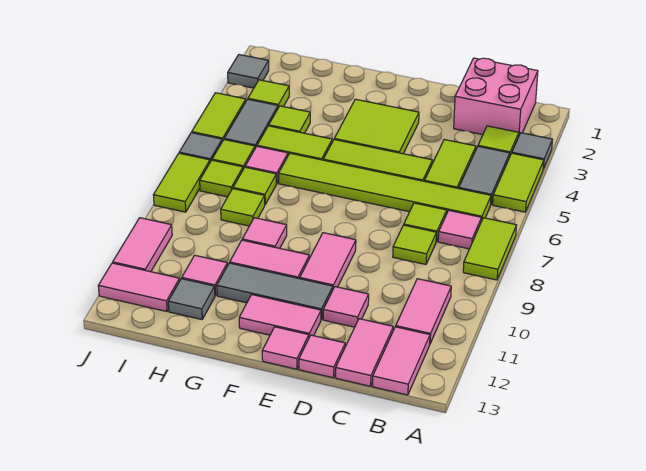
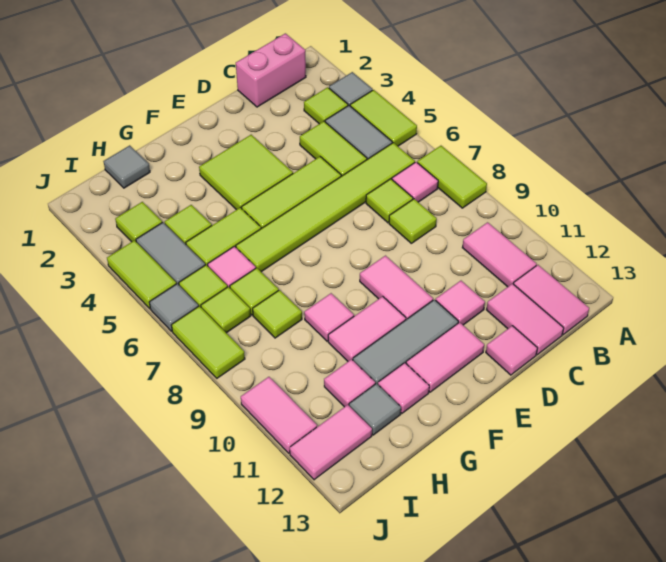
pink brick B1:C2 level 1 -> pink brick B1:C1 level 1
pink tile E13 level 1 -> pink tile G12 level 1
grey tile J2 level 1 -> grey tile H1 level 1

